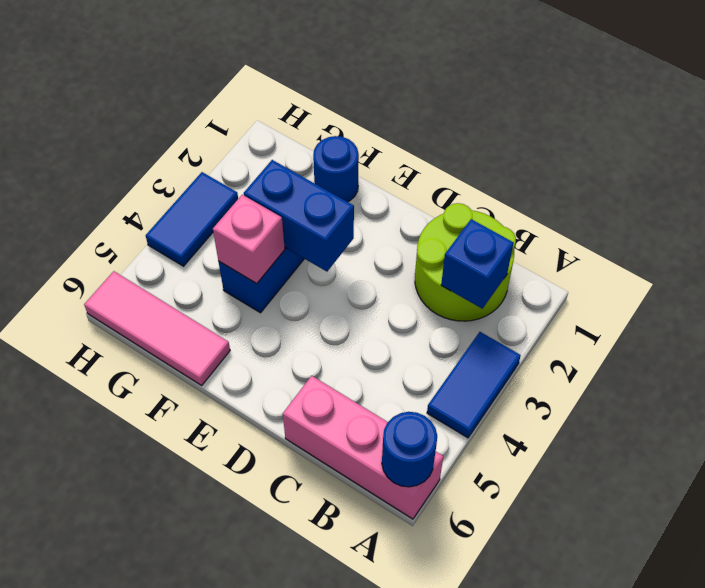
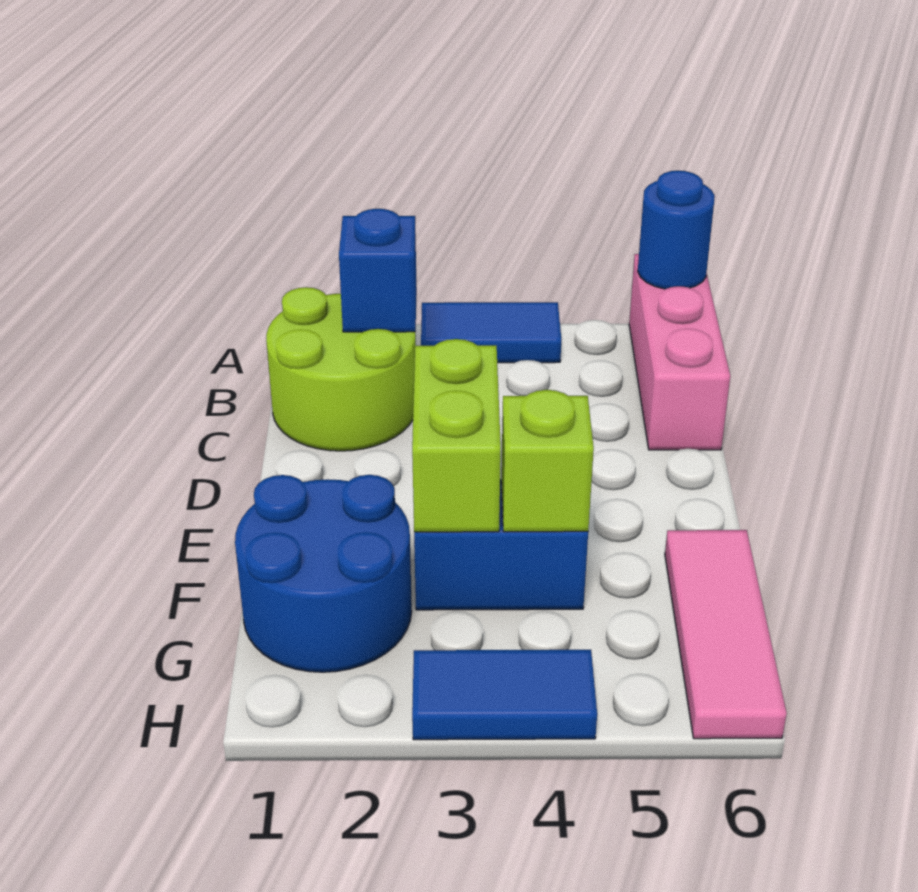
blue brick E3:F3 level 2 -> lime brick E3:F3 level 2
blue round brick F1 level 1 -> blue round brick F1:G2 level 1
pink brick F4 level 2 -> lime brick F4 level 2

